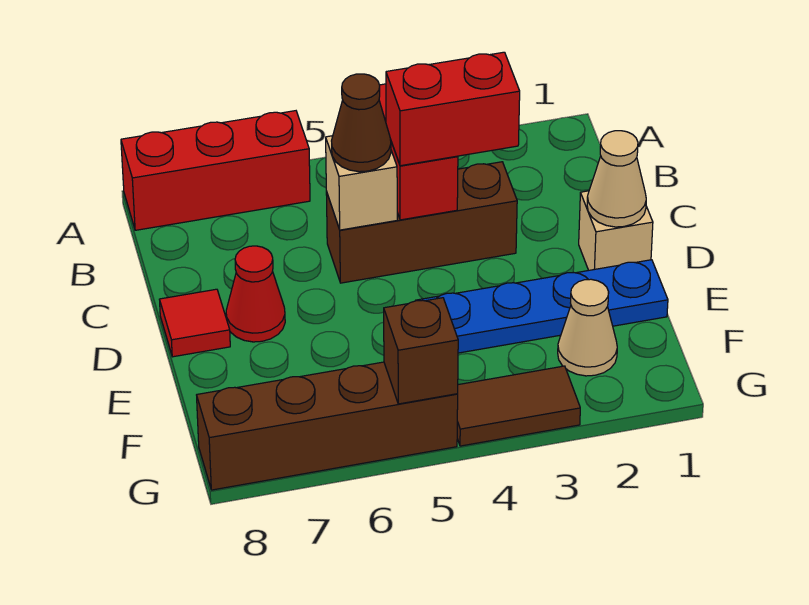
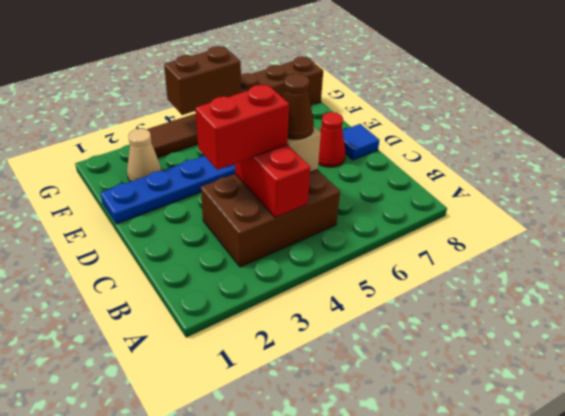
red brick A6:A8 level 1 -> none
brown brick C3:C5 level 1 -> brown brick B3:C5 level 1
tan brick D1 level 1 -> none
tan cone D1 level 2 -> none
red tile D8 level 1 -> blue tile D8 level 1
brown brick G5 level 2 -> brown brick G4:G5 level 2

